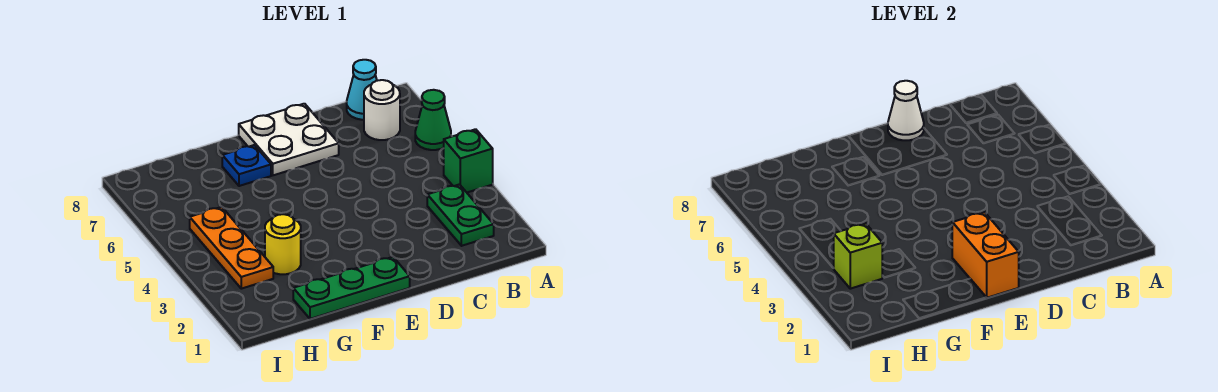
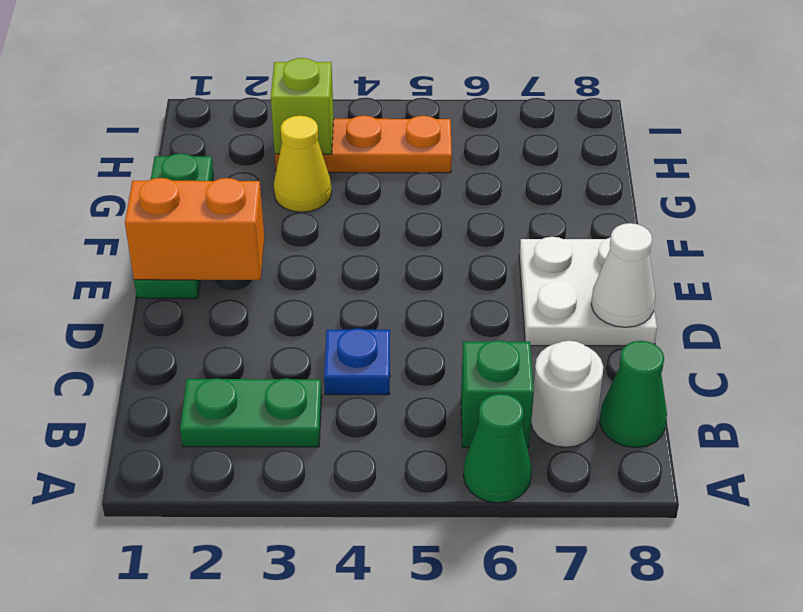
green brick A4 level 1 -> green brick B6 level 1
cyan cone B8 level 1 -> green cone B8 level 1
blue plate F7 level 1 -> blue plate C4 level 1
yellow round brick G3 level 1 -> yellow cone G3 level 1

